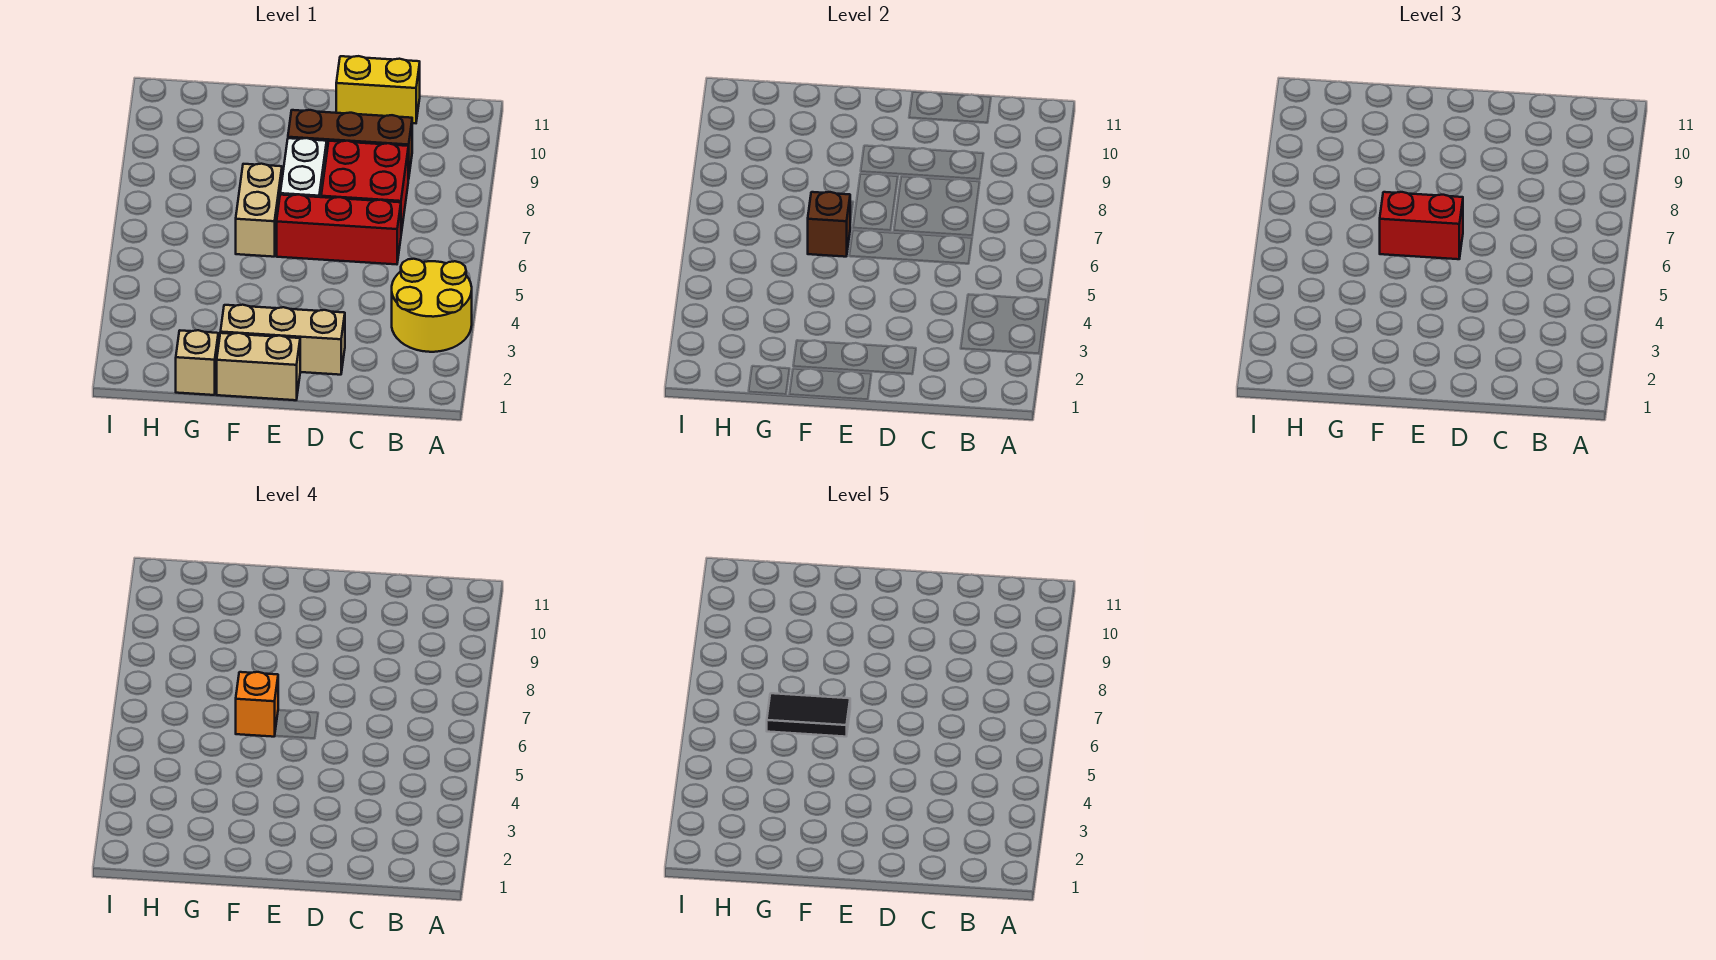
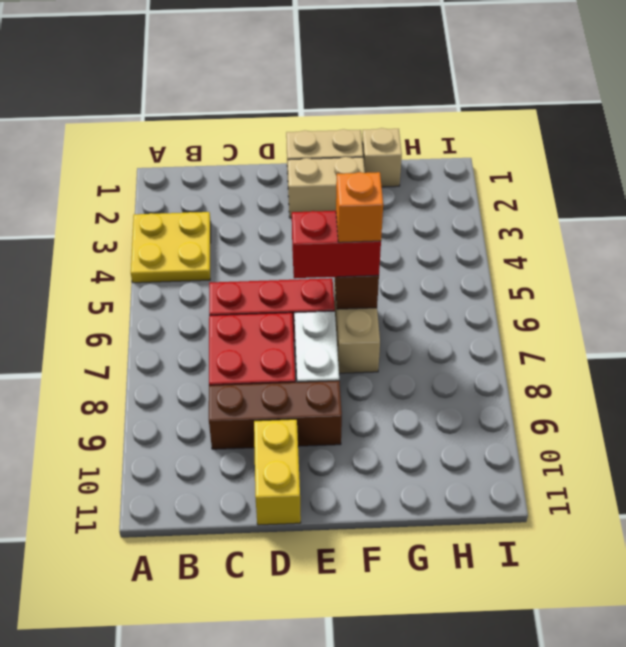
yellow round brick A3:B4 level 1 -> yellow plate A3:B4 level 1
yellow brick C11:D11 level 1 -> yellow brick D10:D11 level 1
tan brick D2:F2 level 1 -> tan brick E2:F2 level 1
black tile F6:G6 level 5 -> none

